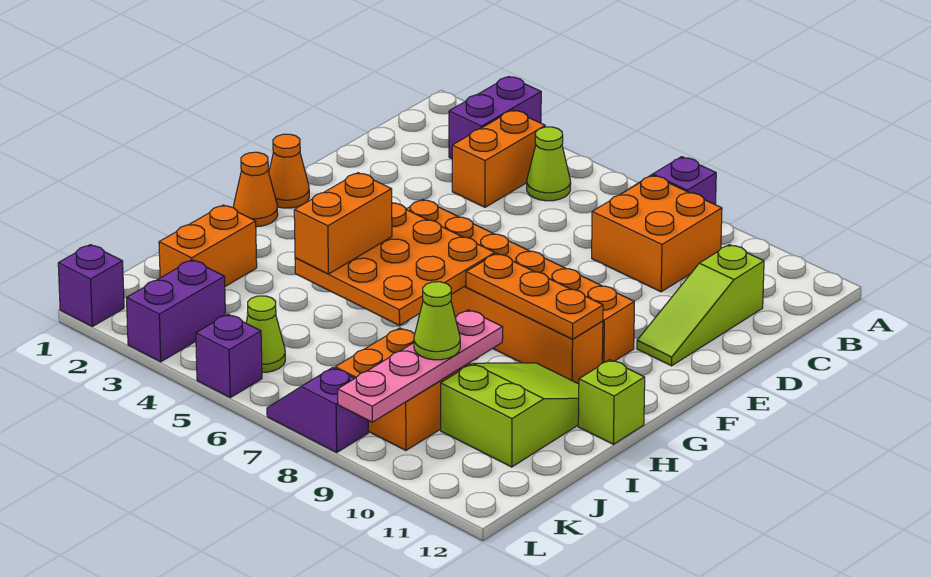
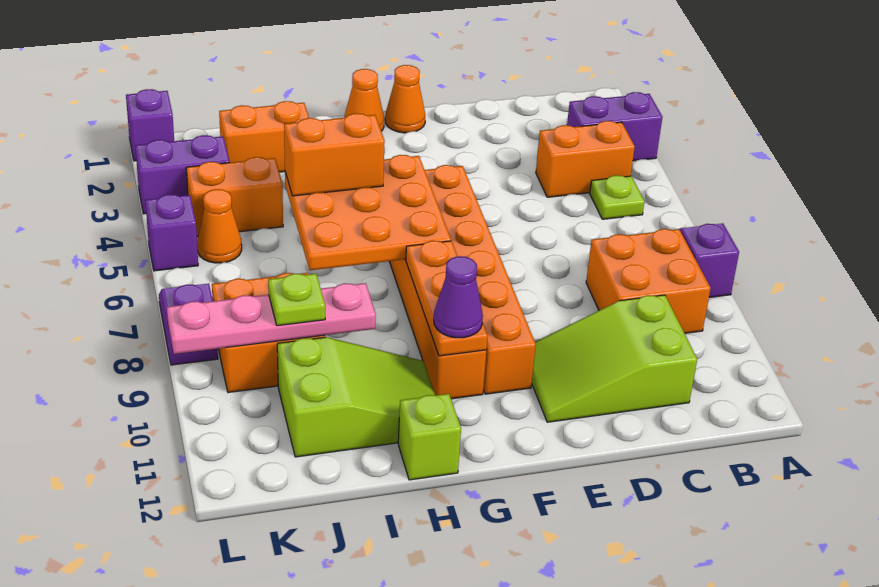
lime cone B5 level 1 -> lime plate B5 level 1
lime slope C11:E11 level 1 top C -> lime slope C10:E11 level 1 top C
none -> purple cone G10 level 3
none -> orange brick J4:K4 level 1
lime cone J9 level 3 -> lime plate J9 level 3
lime cone K5 level 1 -> orange cone K5 level 1

